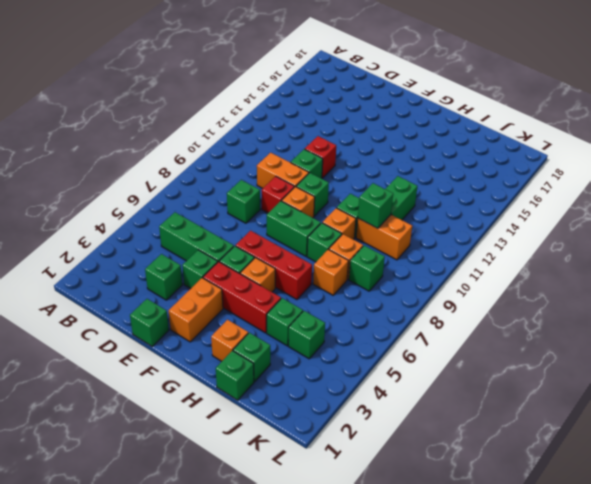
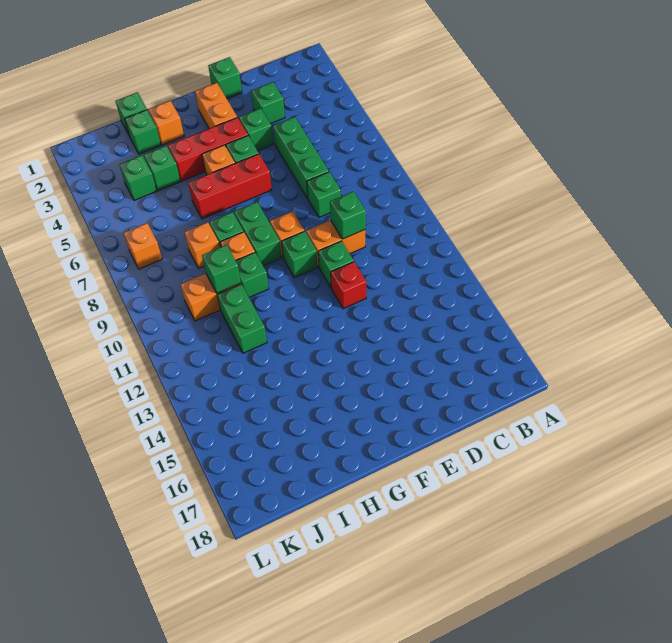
green brick C5:E5 level 1 -> green brick D5:D7 level 1
red brick E9 level 1 -> none
green brick F8:G8 level 1 -> green brick G8:G9 level 1
orange brick I7 level 1 -> orange brick K7 level 1
green brick J8 level 1 -> green brick D10 level 2

